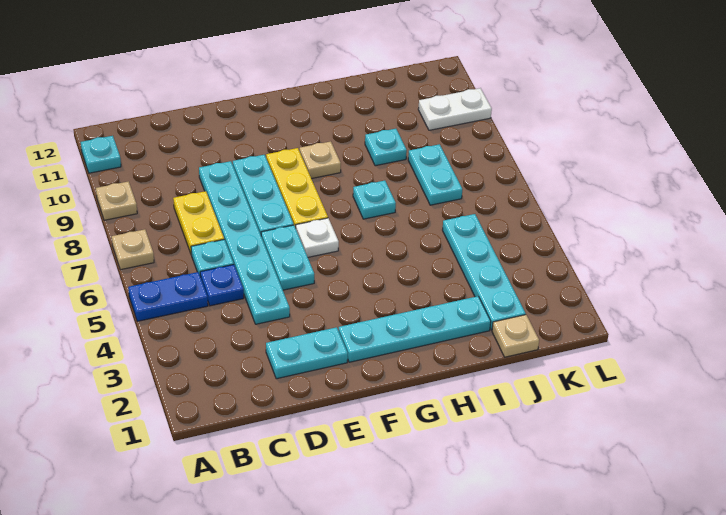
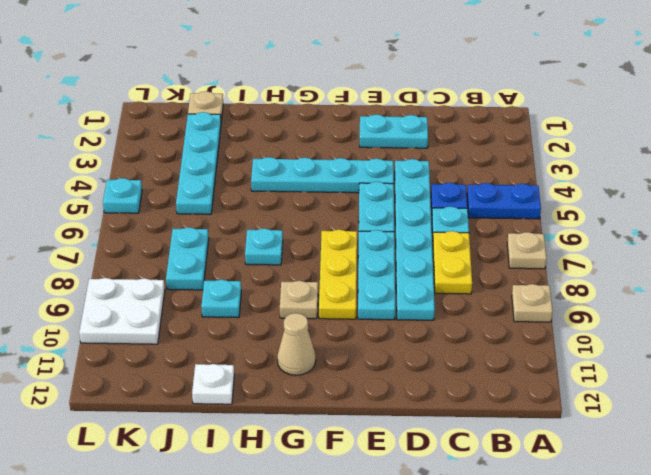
cyan plate A11 level 1 -> cyan plate L5 level 1
cyan plate F2:I2 level 1 -> cyan plate E4:H4 level 1
white plate F6 level 1 -> white plate I12 level 1
none -> tan cone G11 level 1
white plate K10:L10 level 1 -> white plate K9:L10 level 1

